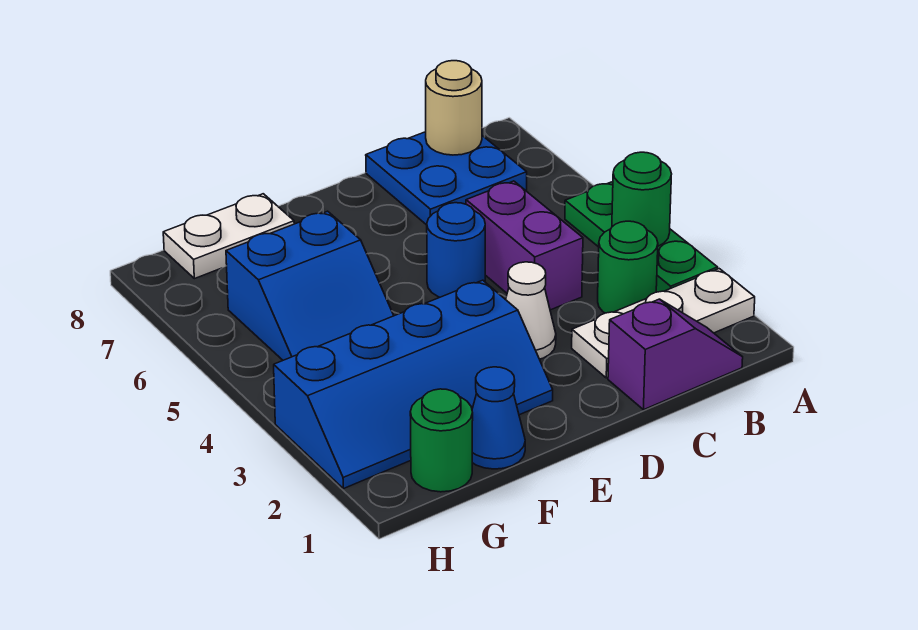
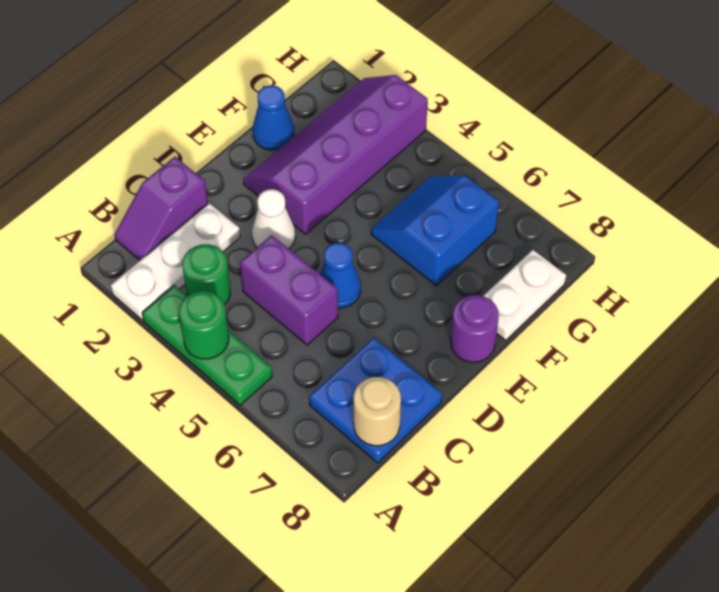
blue round brick D5 level 1 -> blue cone D5 level 1
blue slope E2:H3 level 1 top 3 -> purple slope E2:H3 level 1 top 3
none -> purple round brick E8 level 1
green round brick G1 level 1 -> none

